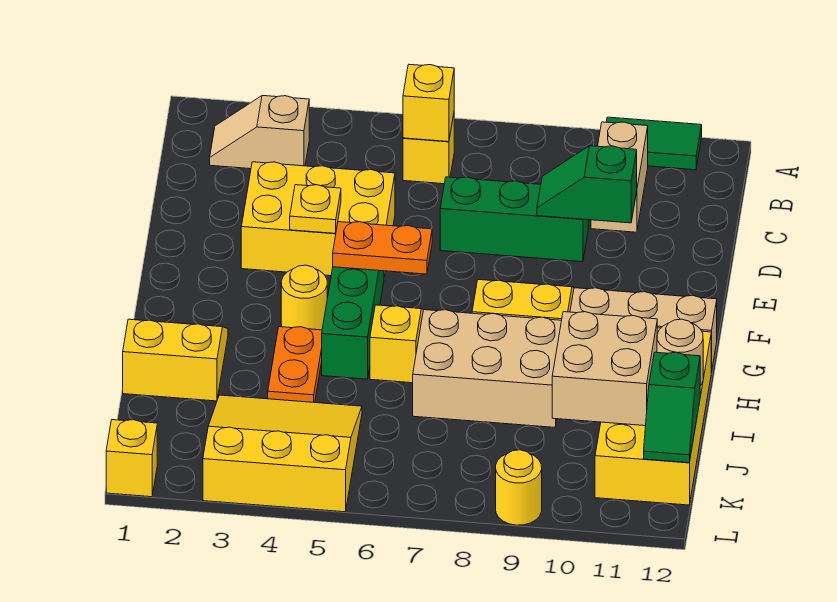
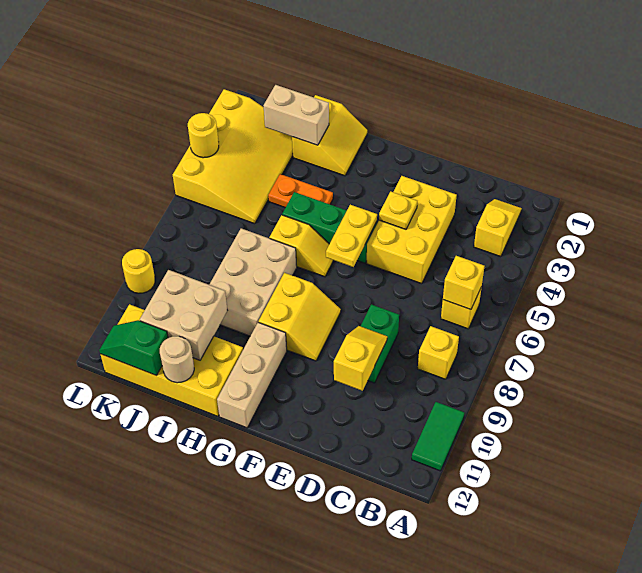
tan slope B2:B3 level 1 top 3 -> yellow slope B2:B3 level 1 top 3
tan brick B10:C10 level 1 -> tan brick I2:J2 level 2
green brick D7:D9 level 1 -> green brick D8:D9 level 1
green slope D9:D10 level 2 top 10 -> yellow slope D9:D10 level 2 top 10
orange plate F5:F6 level 2 -> yellow plate F5:F6 level 2
yellow round brick G4 level 1 -> yellow round brick L4 level 2
yellow slope J3:L5 level 1 top L -> yellow slope J2:L5 level 1 top L
yellow brick L1 level 1 -> yellow brick B8 level 1

